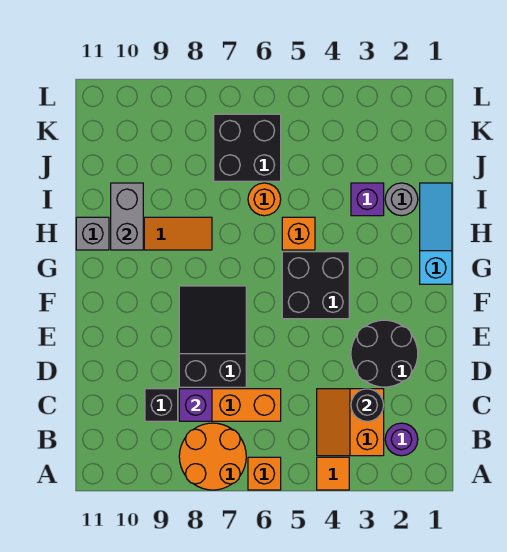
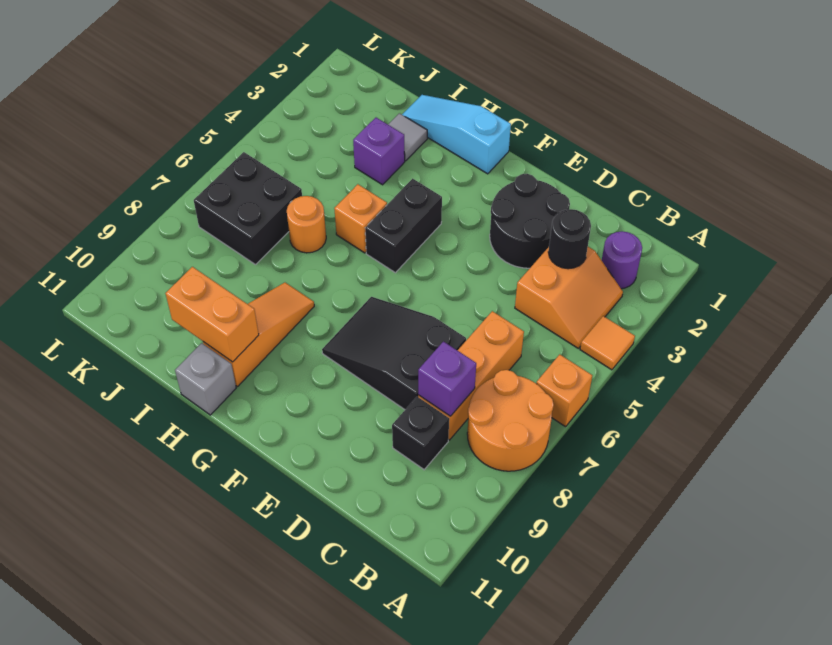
orange slope B3:C4 level 1 top 3 -> orange slope B3:C4 level 1 top C
black brick F4:G5 level 1 -> black brick G4:G5 level 1
grey brick H10:I10 level 2 -> orange brick H10:I10 level 2
grey round brick I2 level 1 -> grey tile I2 level 1

